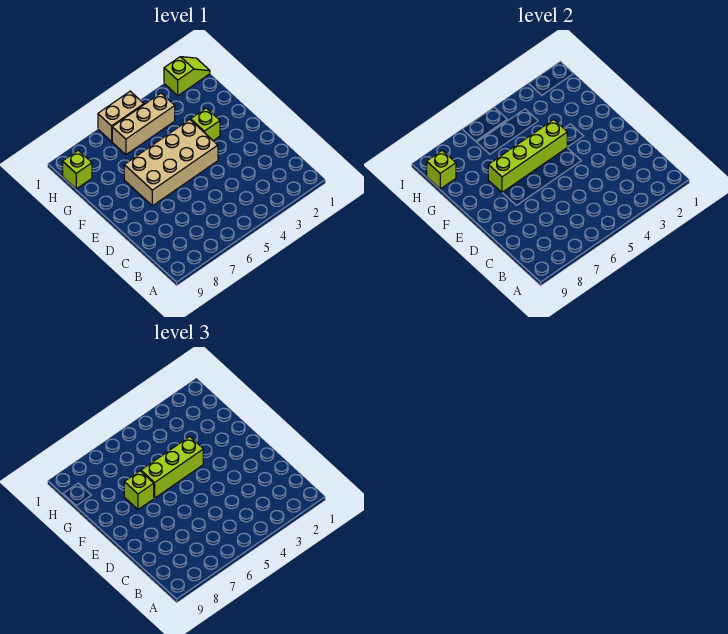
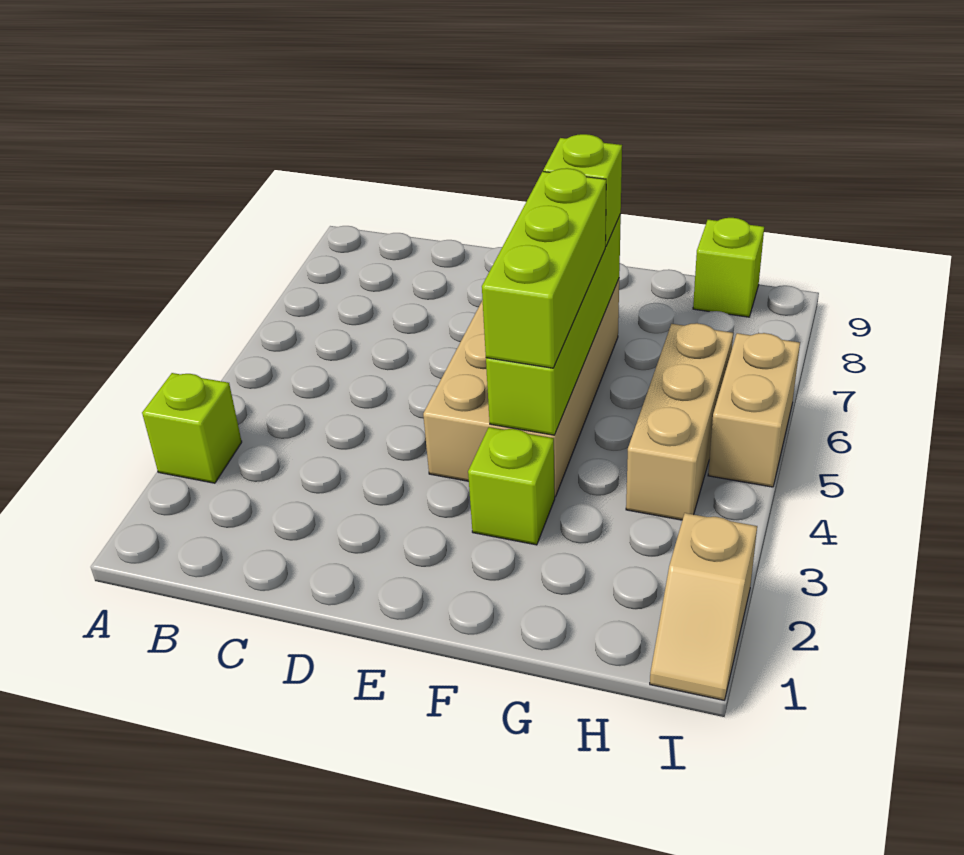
lime brick H9 level 2 -> lime brick A3 level 1
lime slope I1:I2 level 1 top 2 -> tan slope I1:I2 level 1 top 2

